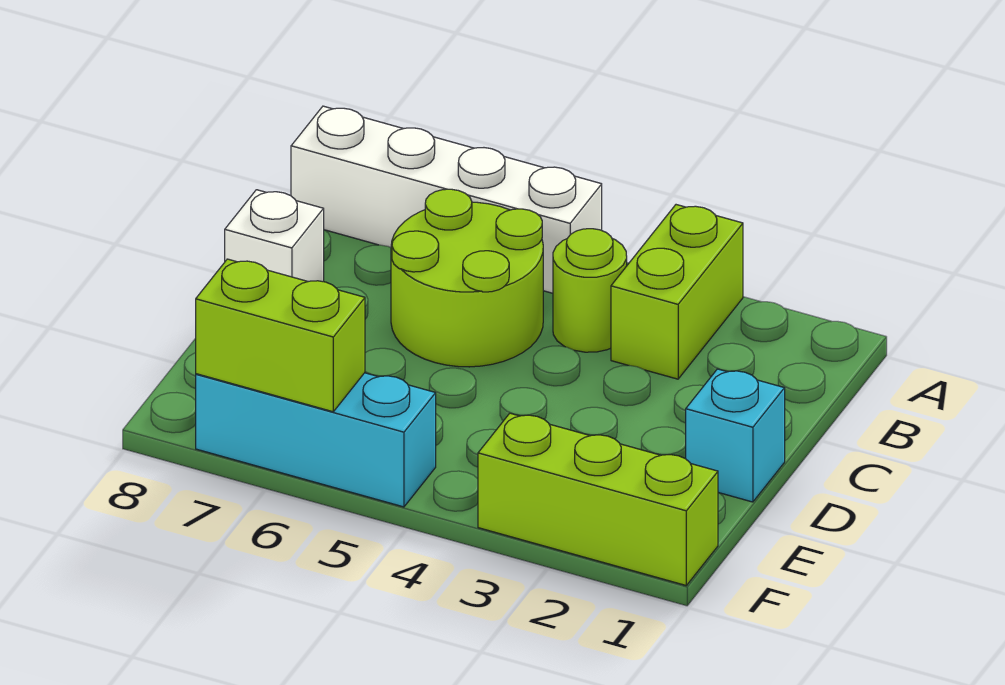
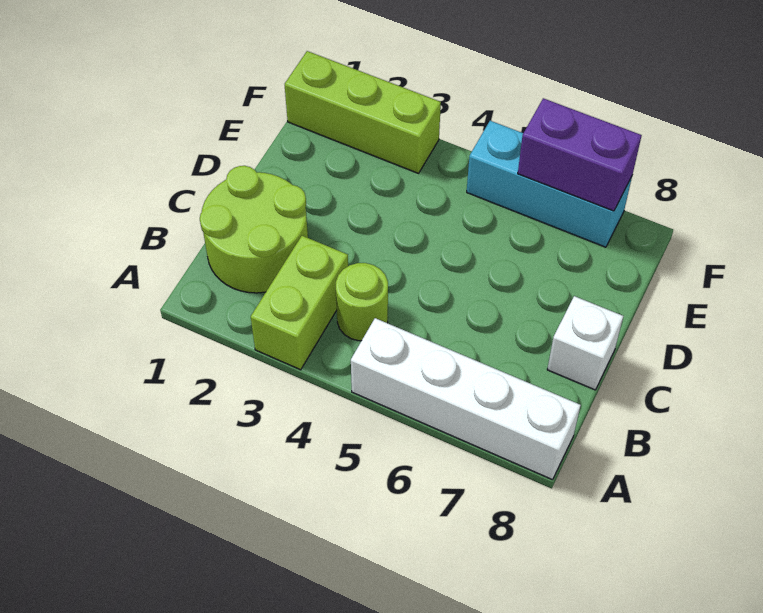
lime round brick B5:C6 level 1 -> lime round brick B1:C2 level 1
cyan brick D1 level 1 -> none
lime brick F6:F7 level 2 -> purple brick F6:F7 level 2

